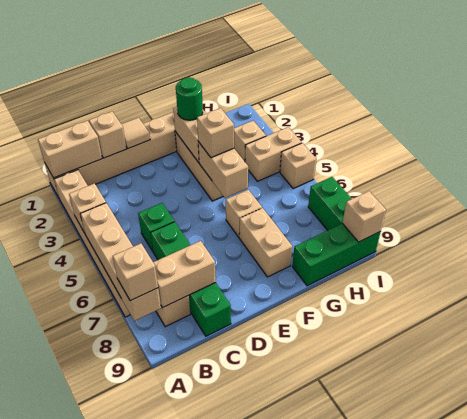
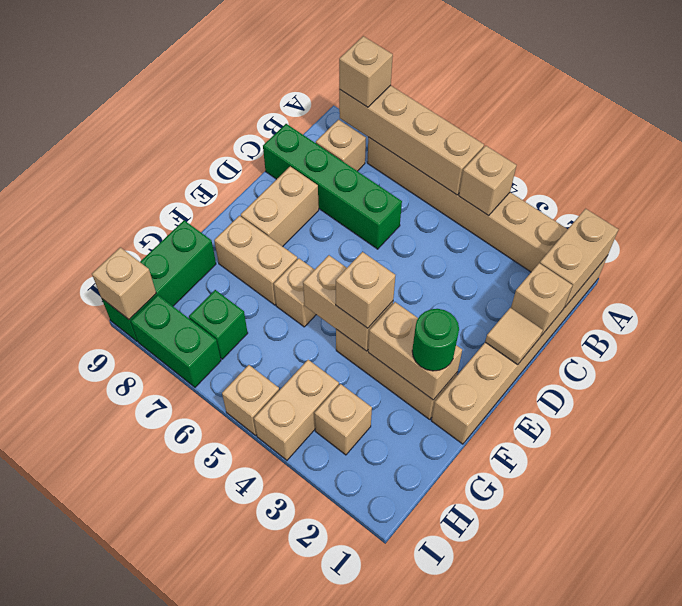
tan brick B8:C8 level 2 -> tan brick D8:E8 level 1
green brick C5 level 1 -> green brick H7 level 1

